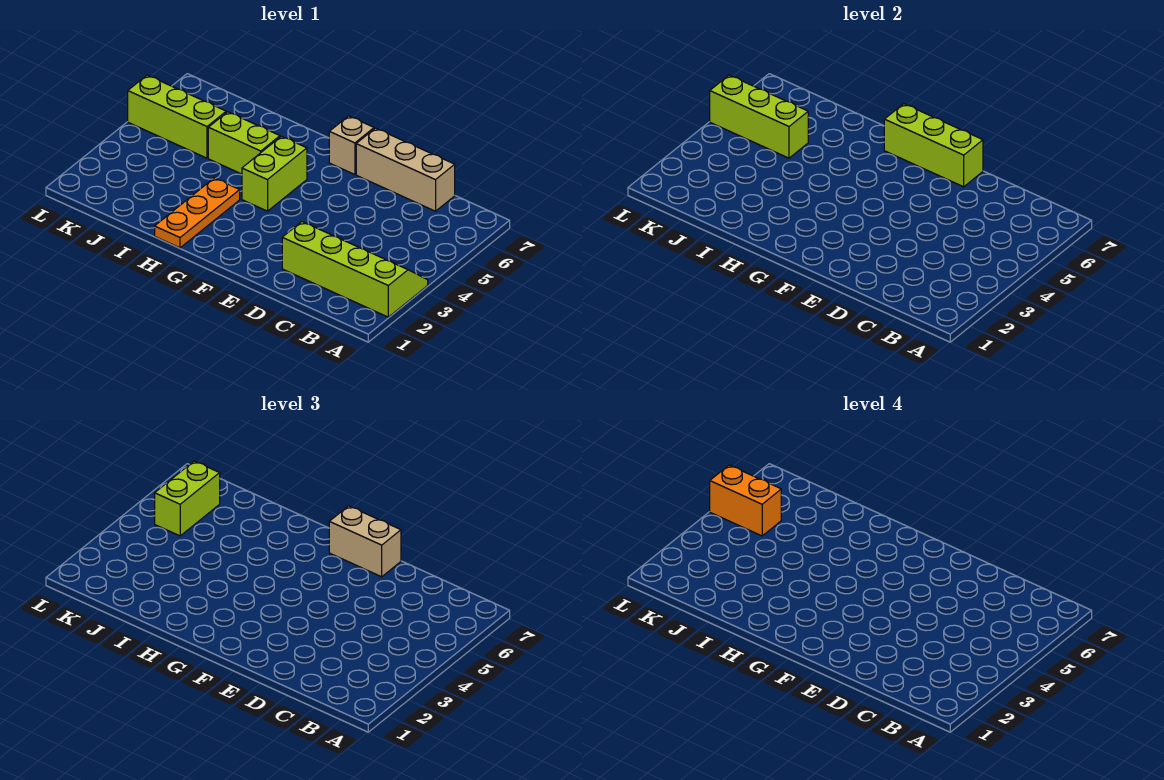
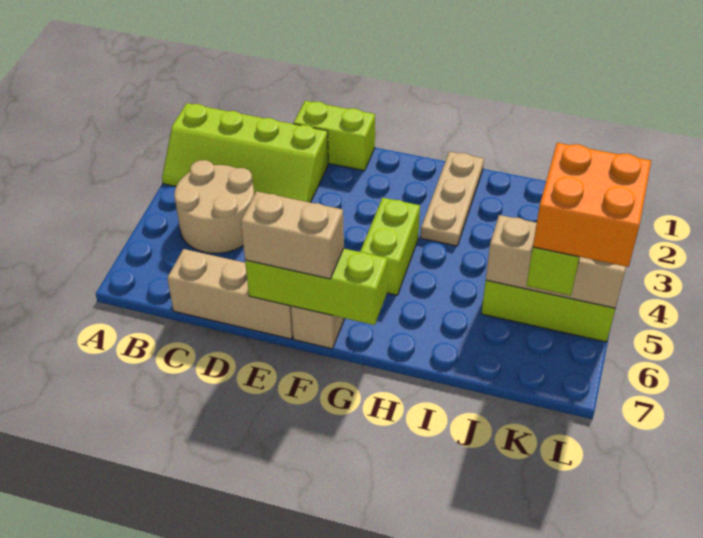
none -> tan round brick B4:C5 level 1
orange plate H1:H3 level 1 -> tan plate H1:H3 level 1
lime brick H5:I5 level 1 -> lime brick D1:E1 level 1
lime brick J5:L5 level 2 -> tan brick J5:L5 level 2
orange brick K5:L5 level 4 -> orange brick K5:L6 level 4

